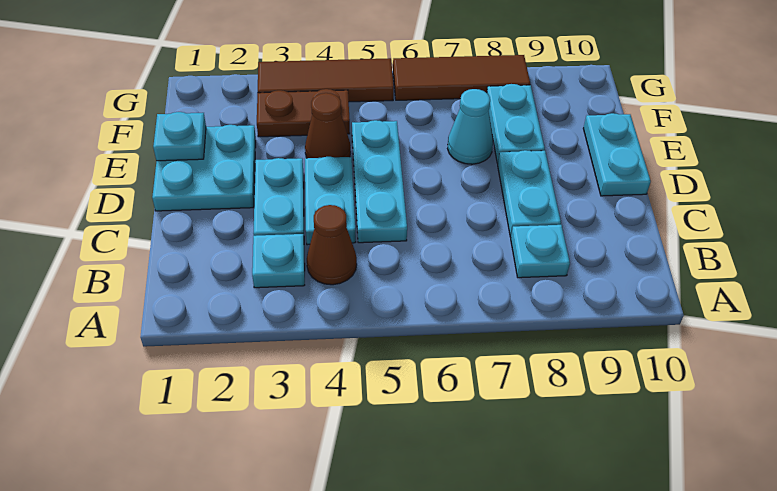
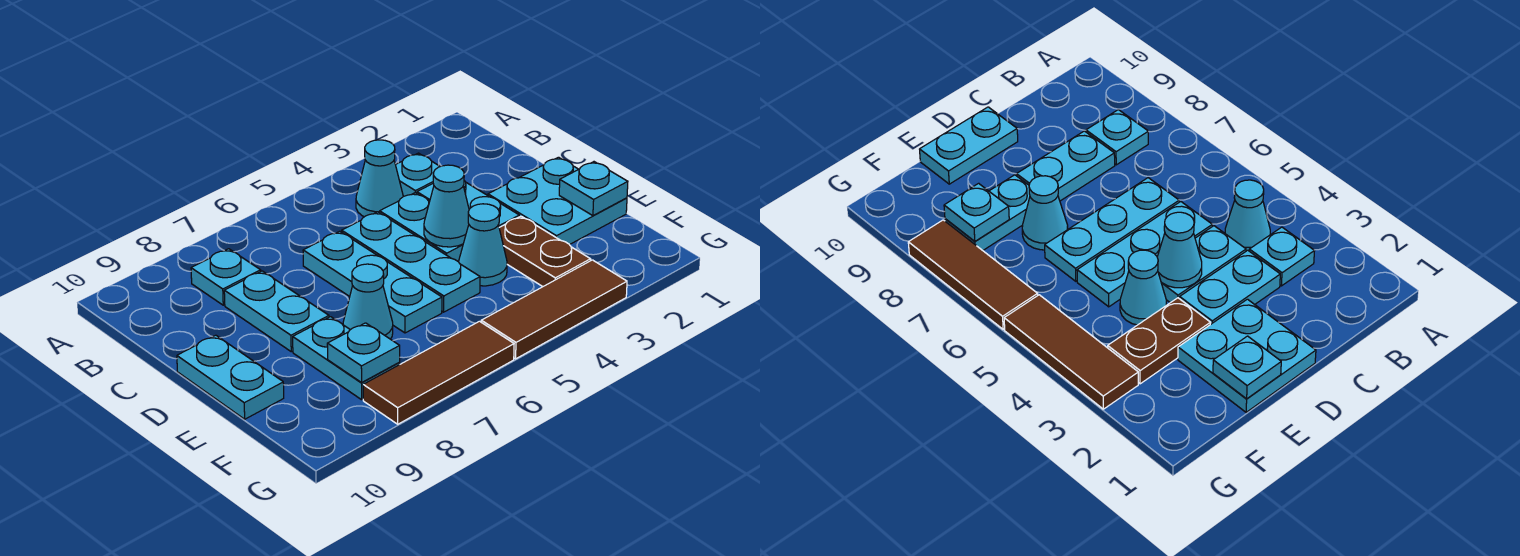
brown cone B4 level 1 -> cyan cone B4 level 1
none -> cyan plate C6:E6 level 1
none -> cyan cone D4 level 2
brown cone E4 level 1 -> cyan cone E4 level 1
brown plate F3:F4 level 1 -> brown plate E3:F3 level 1
none -> cyan plate F8 level 2

